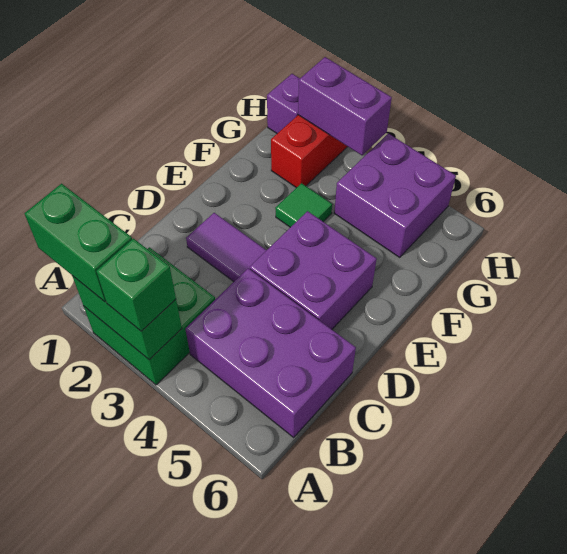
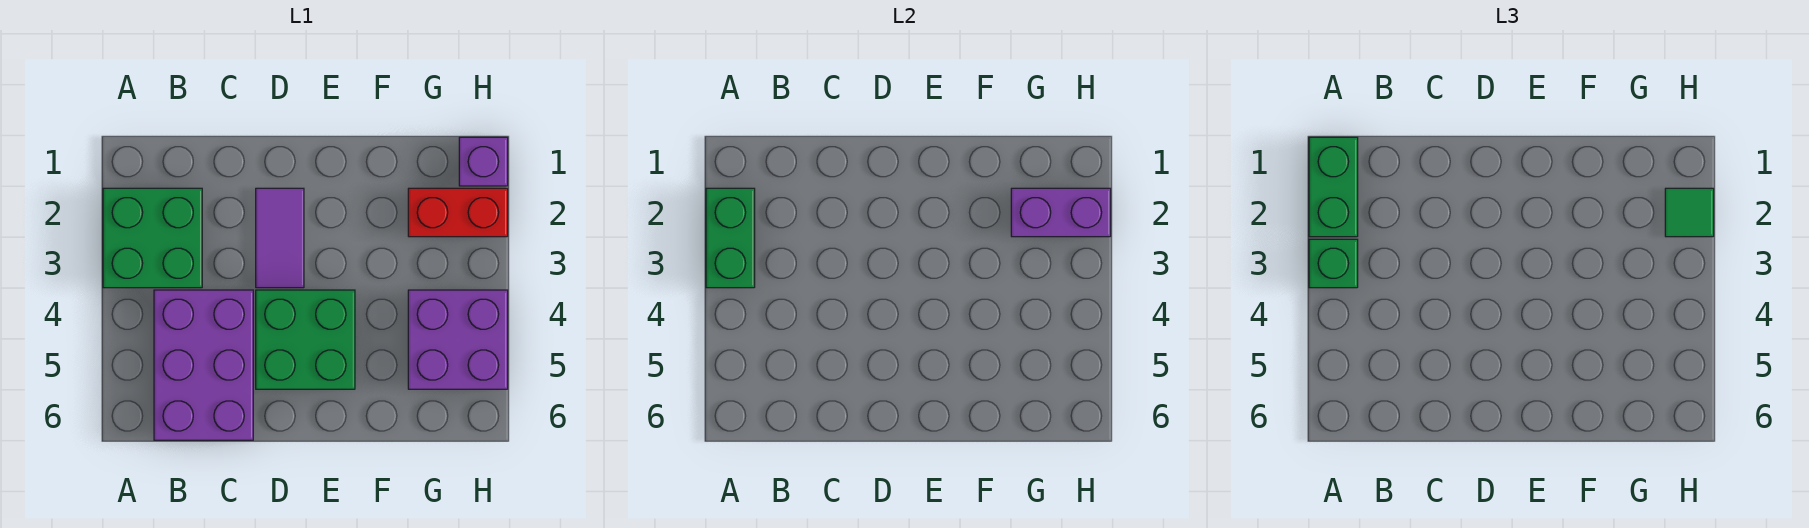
purple brick D4:E5 level 1 -> green brick D4:E5 level 1
green tile F3 level 1 -> green tile H2 level 3
purple brick H2:H3 level 2 -> purple brick G2:H2 level 2

